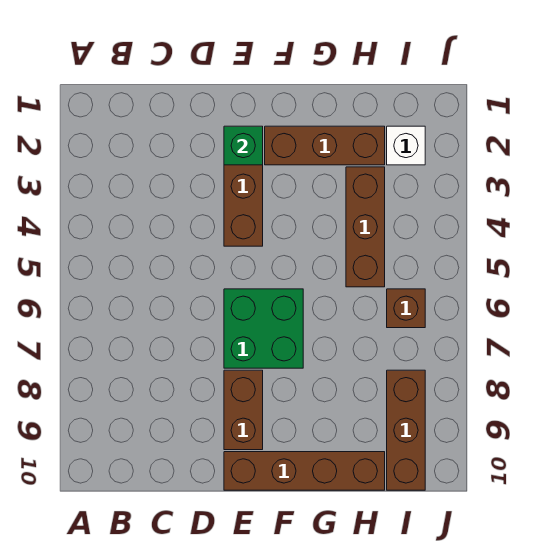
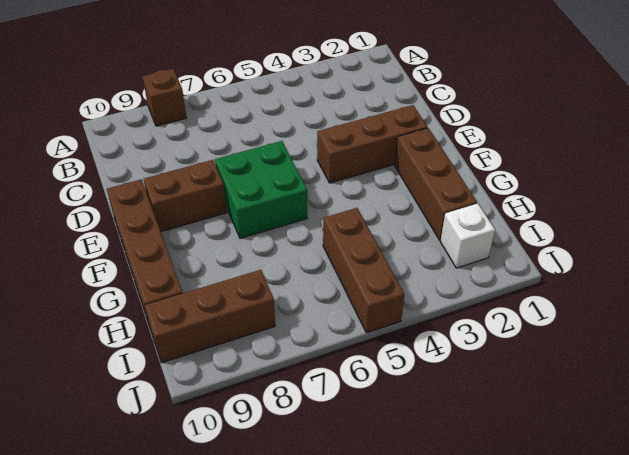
green brick E2 level 2 -> none
brown brick H3:H5 level 1 -> brown brick H5:J5 level 1
brown brick I6 level 1 -> brown brick A8 level 1

